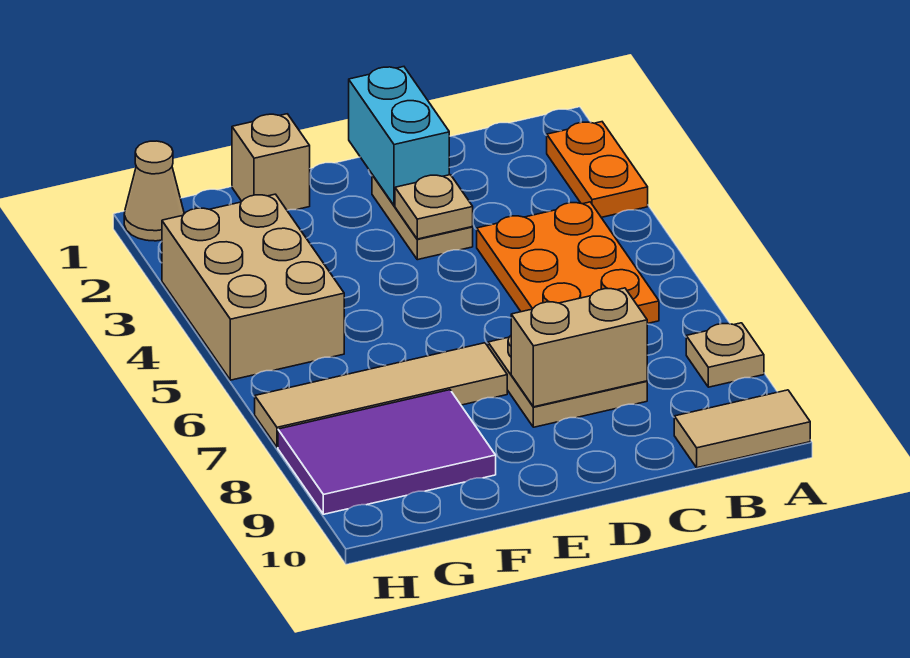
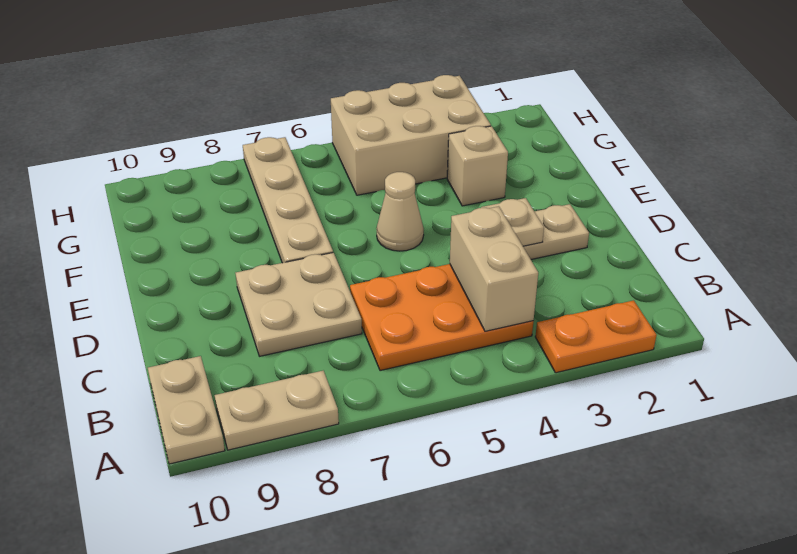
tan plate A8 level 1 -> tan plate A8:A9 level 1
tan tile A10:B10 level 1 -> tan plate A10:B10 level 1
tan brick C8:D8 level 2 -> tan brick B4:C4 level 2
cyan brick D1:D2 level 2 -> none
tan tile E7:H7 level 1 -> tan plate E7:H7 level 1
tan brick F1 level 1 -> tan brick F3 level 1
purple tile F8:H9 level 1 -> none
tan cone H1 level 1 -> tan cone E5 level 1

